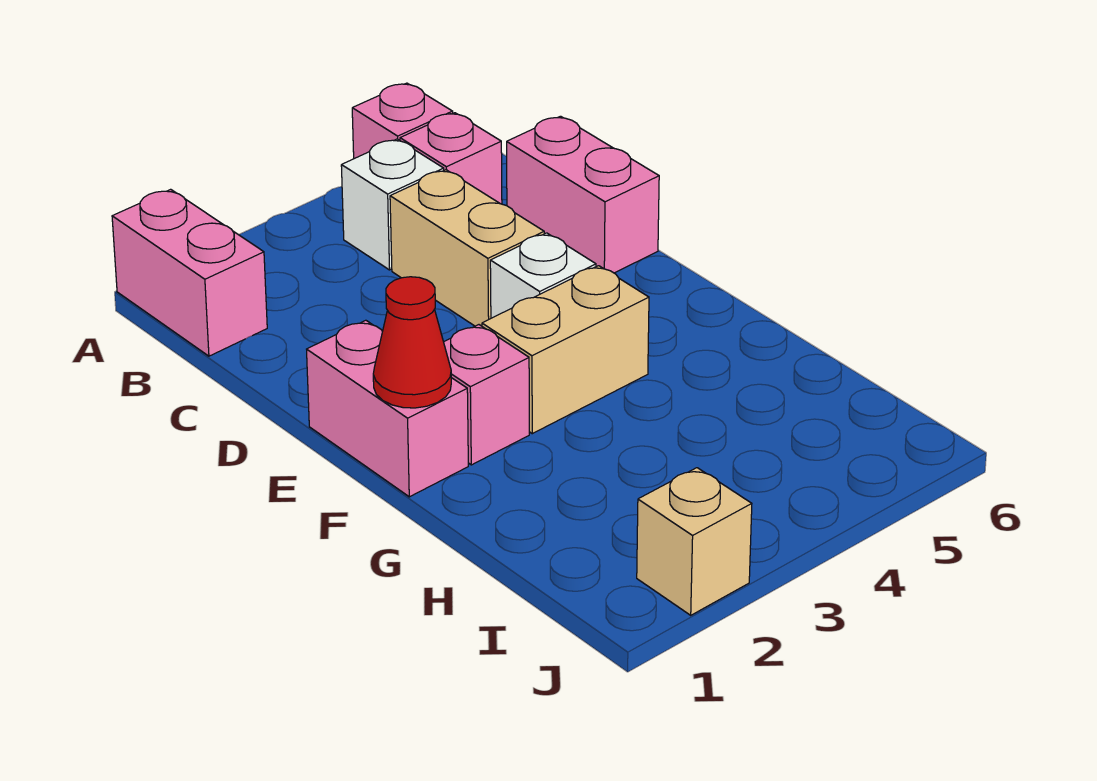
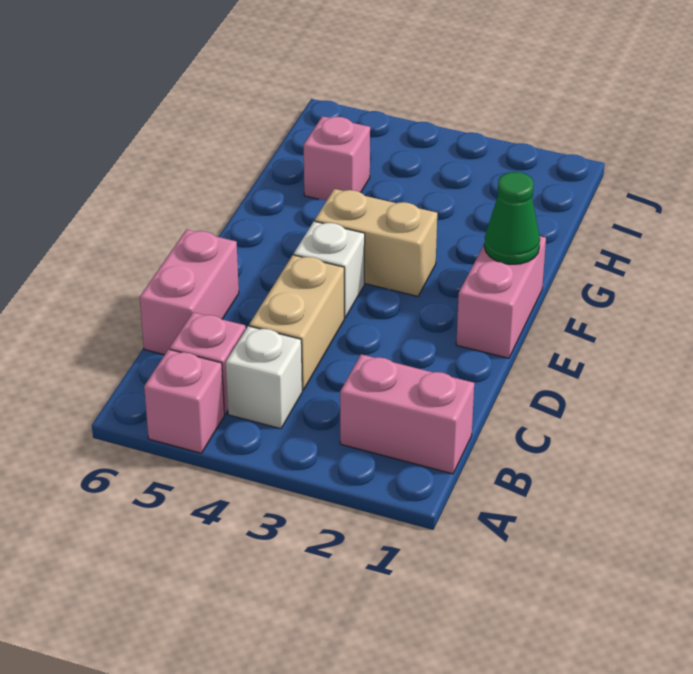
pink brick A1:B1 level 1 -> pink brick B1:B2 level 1
red cone F1 level 2 -> green cone F1 level 2
pink brick F2 level 1 -> pink brick H5 level 1
tan brick J2 level 1 -> none

